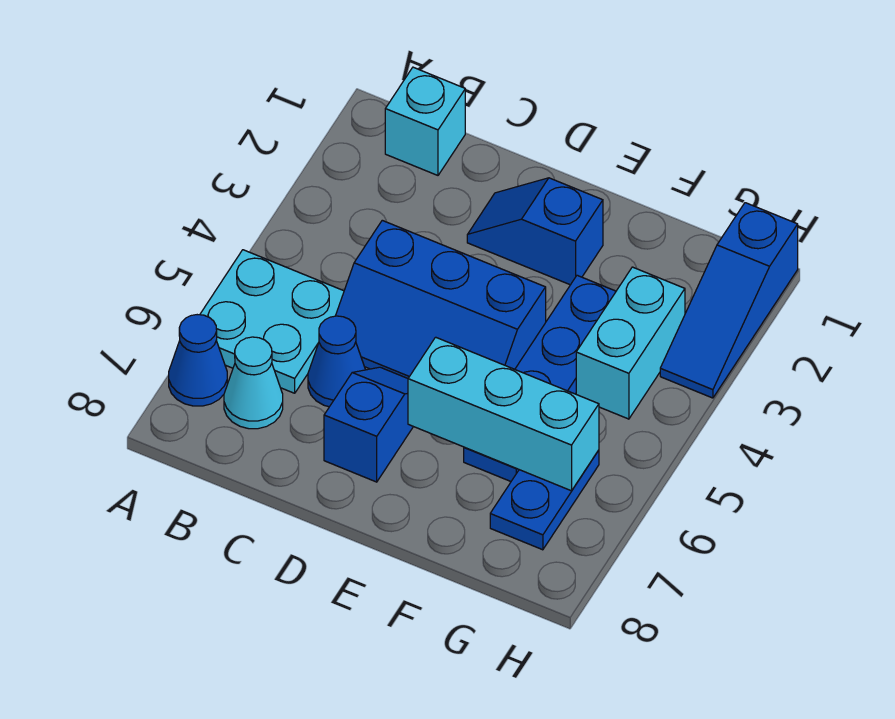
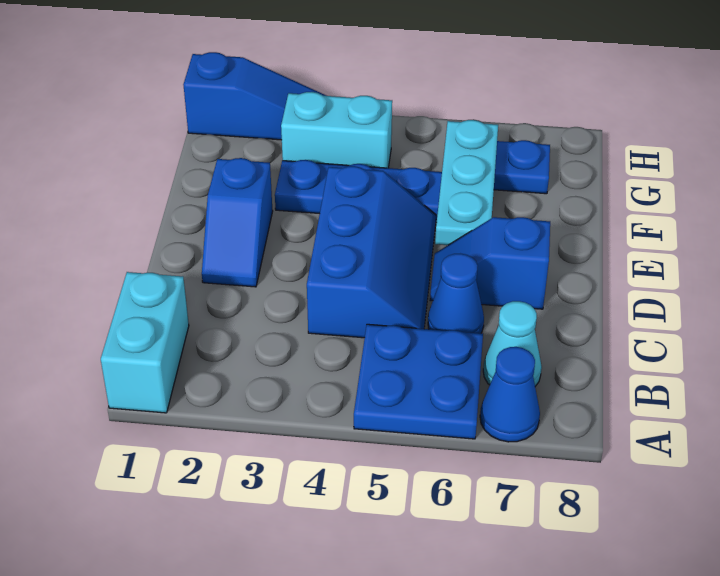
cyan plate A5:B6 level 1 -> blue plate A5:B6 level 1
cyan brick B1 level 1 -> cyan brick A1:B1 level 1
cyan brick E6:G6 level 2 -> cyan plate E6:G6 level 2

